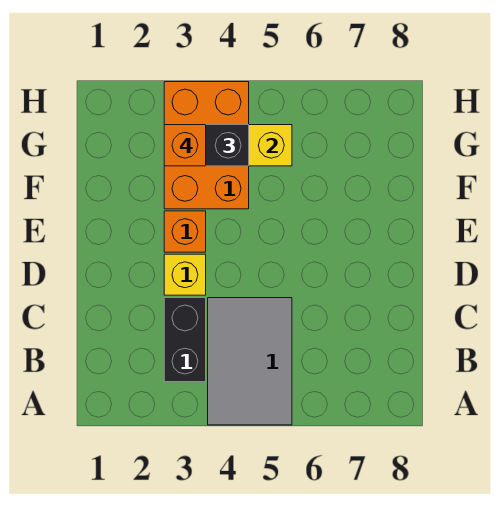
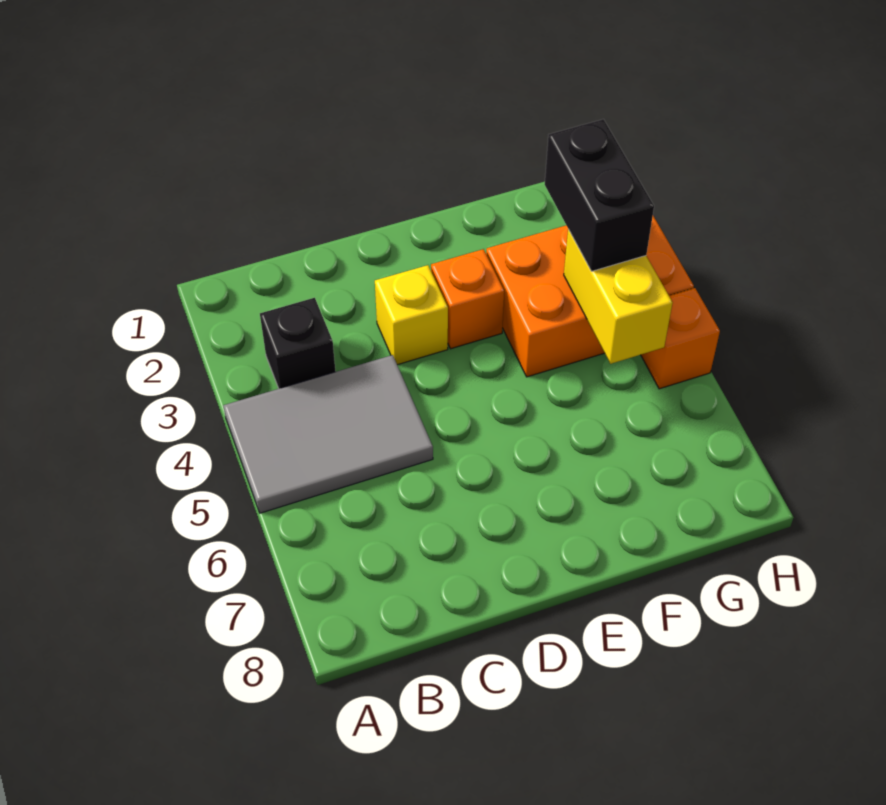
black brick B3:C3 level 1 -> black brick B3 level 1
orange brick G3 level 4 -> orange brick H5 level 1

